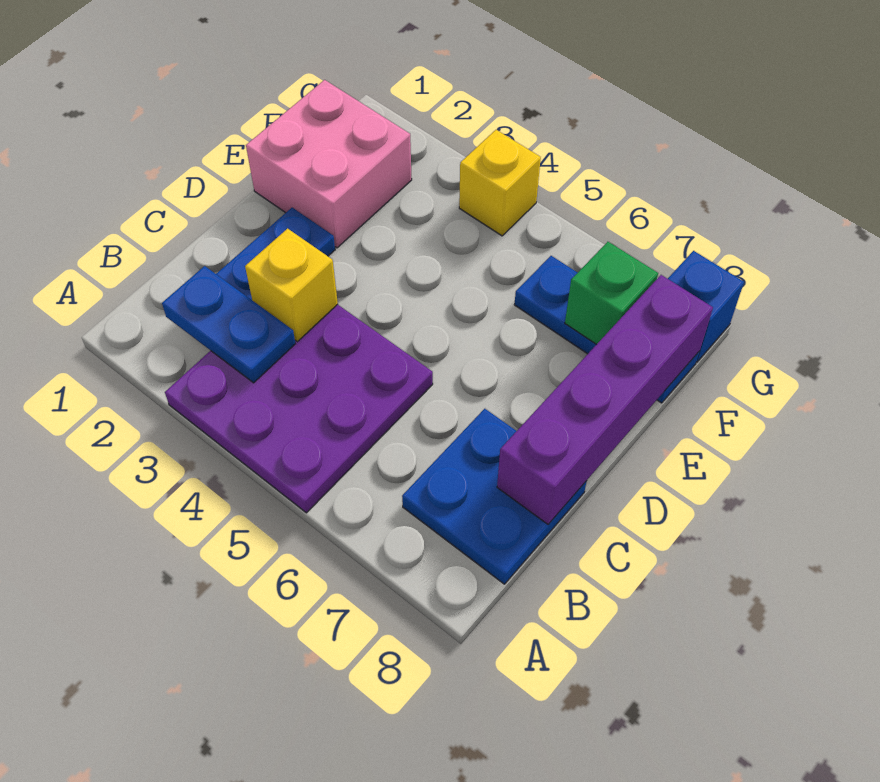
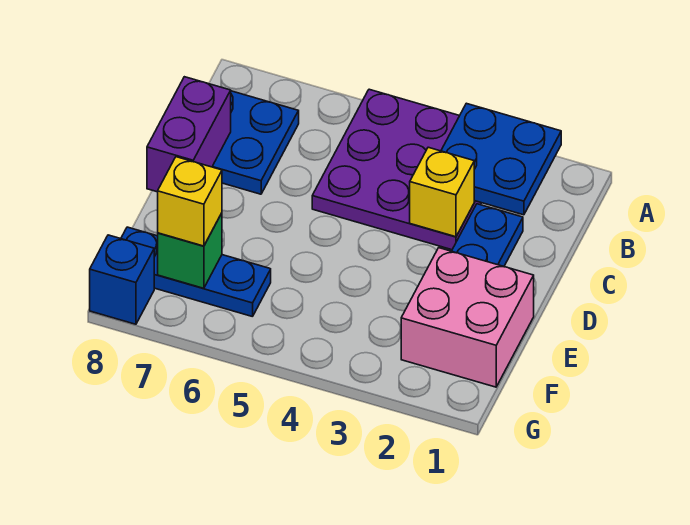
blue plate B2:B3 level 2 -> blue plate A2:B3 level 2
purple brick C8:F8 level 2 -> purple brick C8:D8 level 2
yellow brick G4 level 1 -> yellow brick F7 level 3

